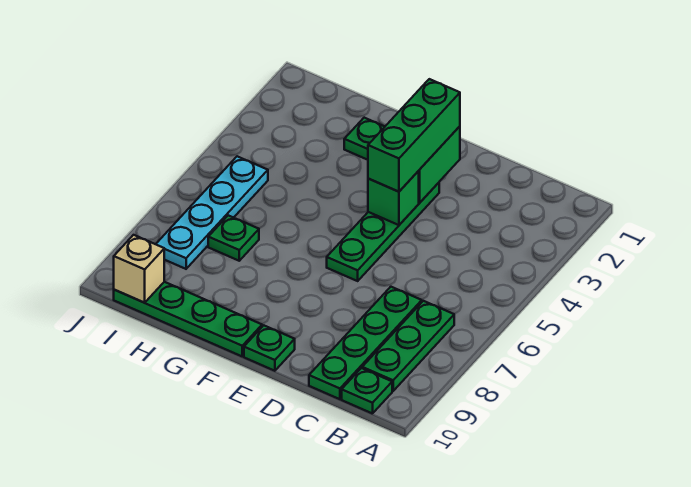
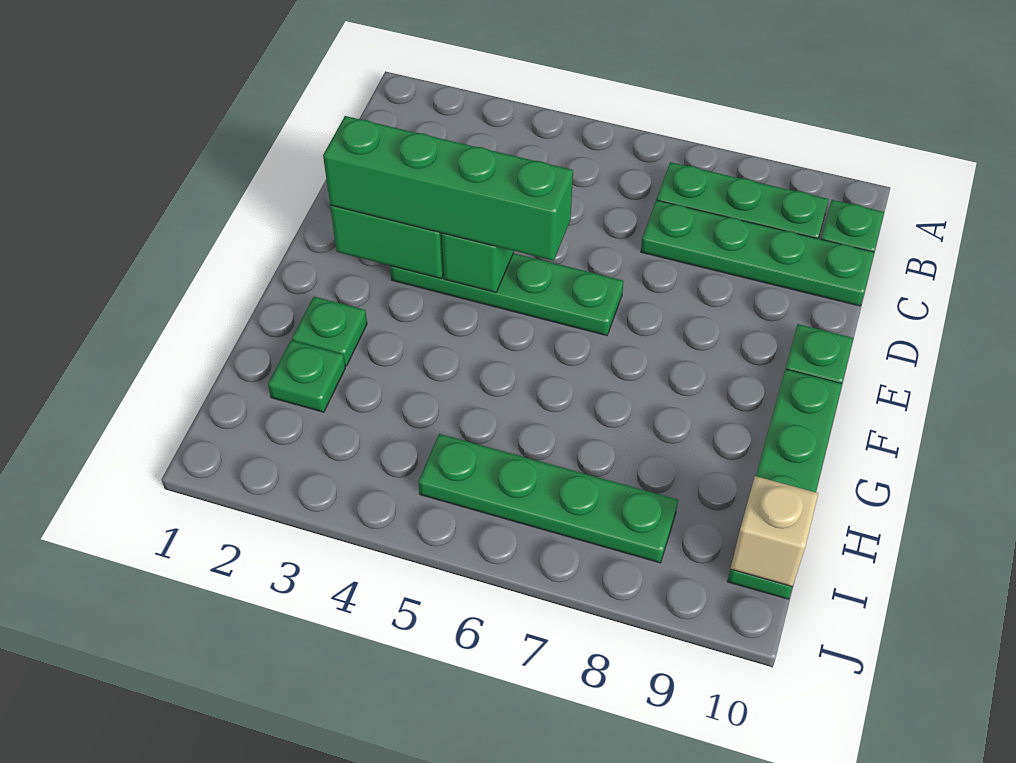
green brick E2:E4 level 3 -> green brick E2:E5 level 3
green plate H7 level 1 -> green plate H2 level 1
cyan plate I5:I8 level 1 -> green plate I5:I8 level 1

